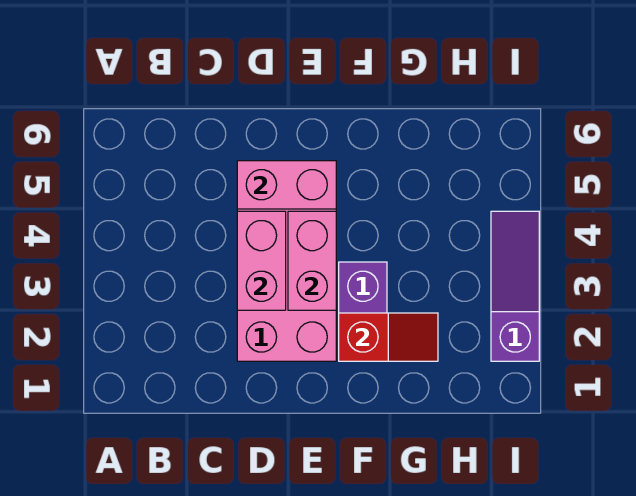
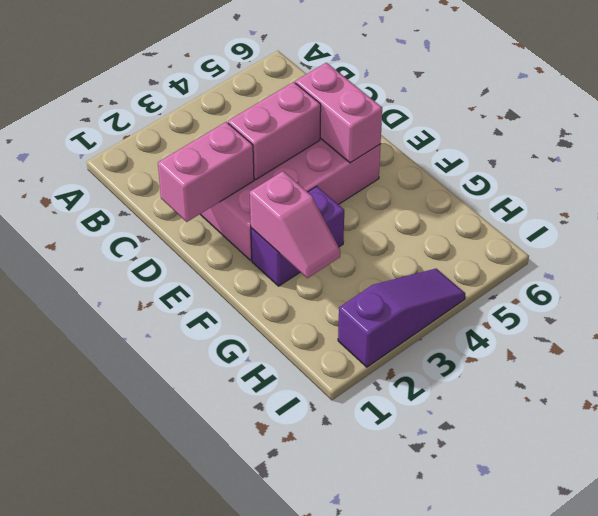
pink brick E3:E4 level 2 -> pink brick D1:D2 level 2
red slope F2:G2 level 2 top F -> pink slope F2:G2 level 2 top F

